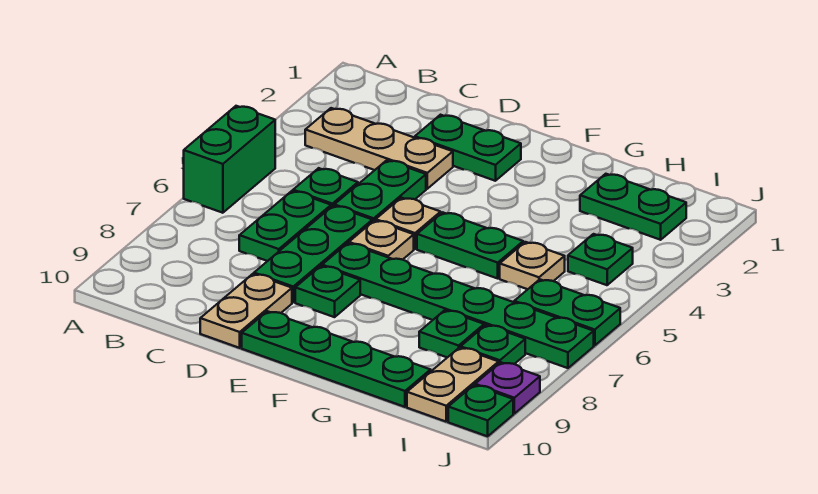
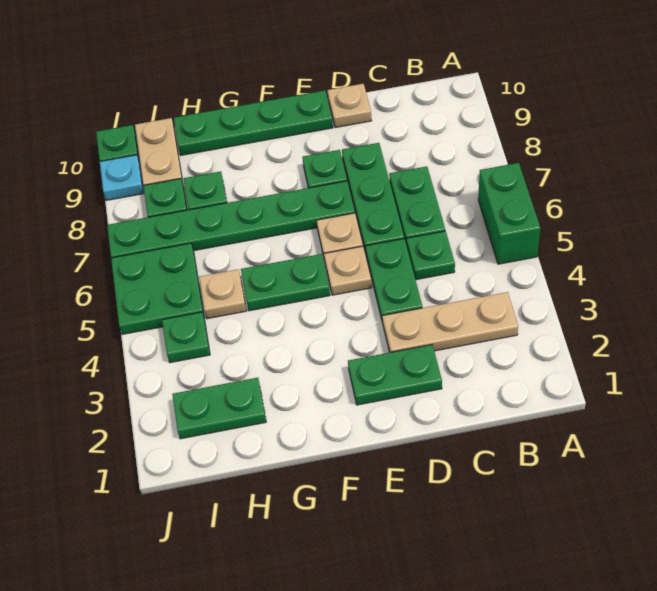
tan plate D9:D10 level 1 -> tan plate D10 level 1
green plate I6:J6 level 1 -> green plate I5:J6 level 1
purple plate J9 level 1 -> cyan plate J9 level 1

